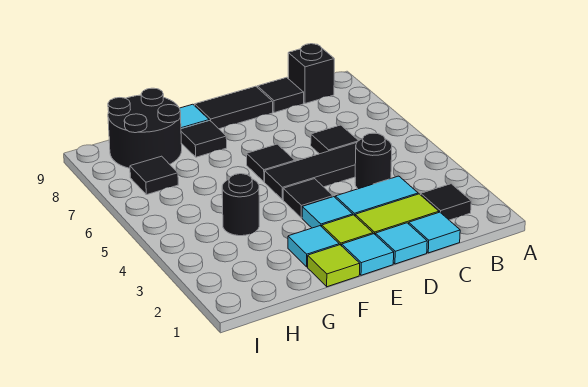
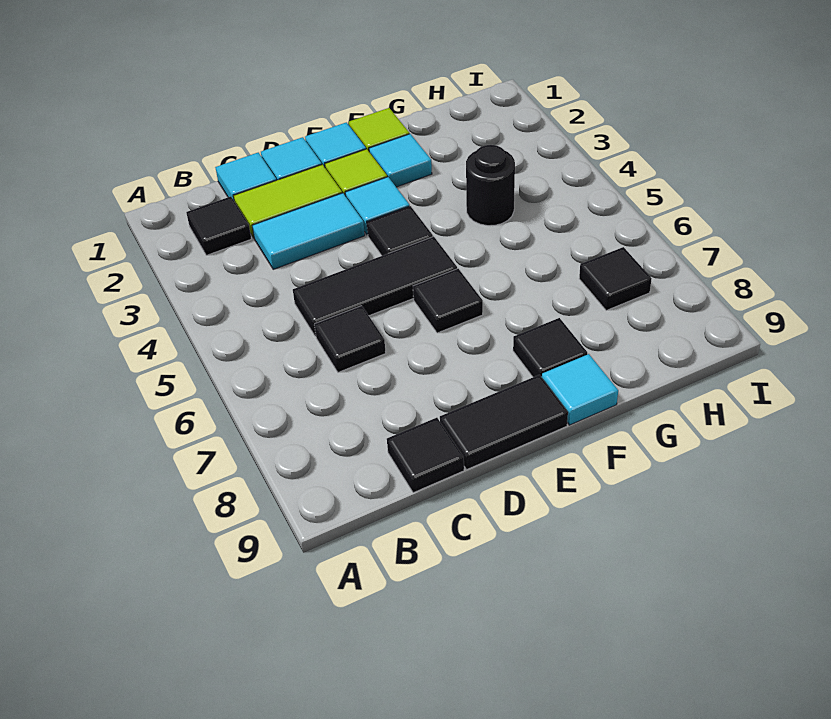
black brick B9 level 1 -> none
black round brick C4 level 1 -> none
black round brick G8:H9 level 1 -> none

